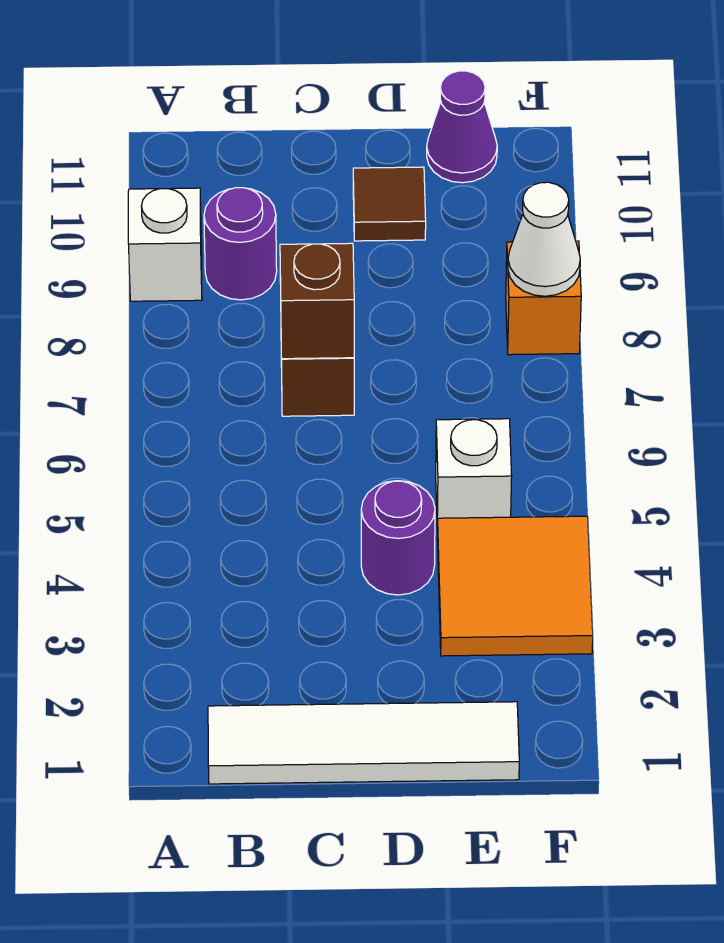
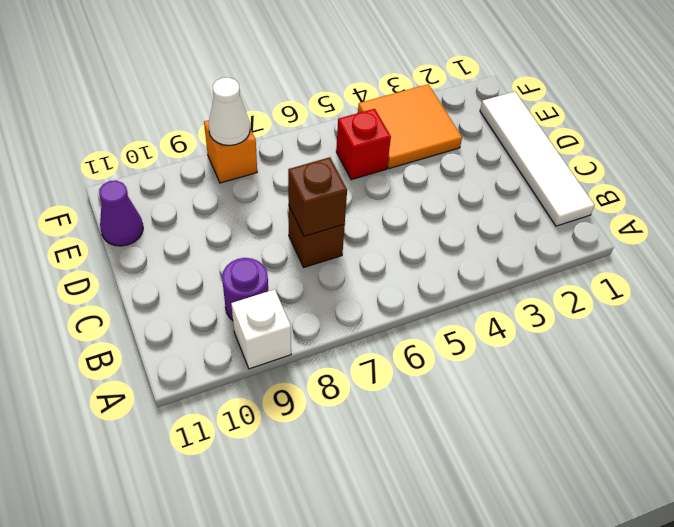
purple round brick D4 level 1 -> none
brown tile D10 level 1 -> none
white brick E5 level 1 -> red brick E5 level 1

